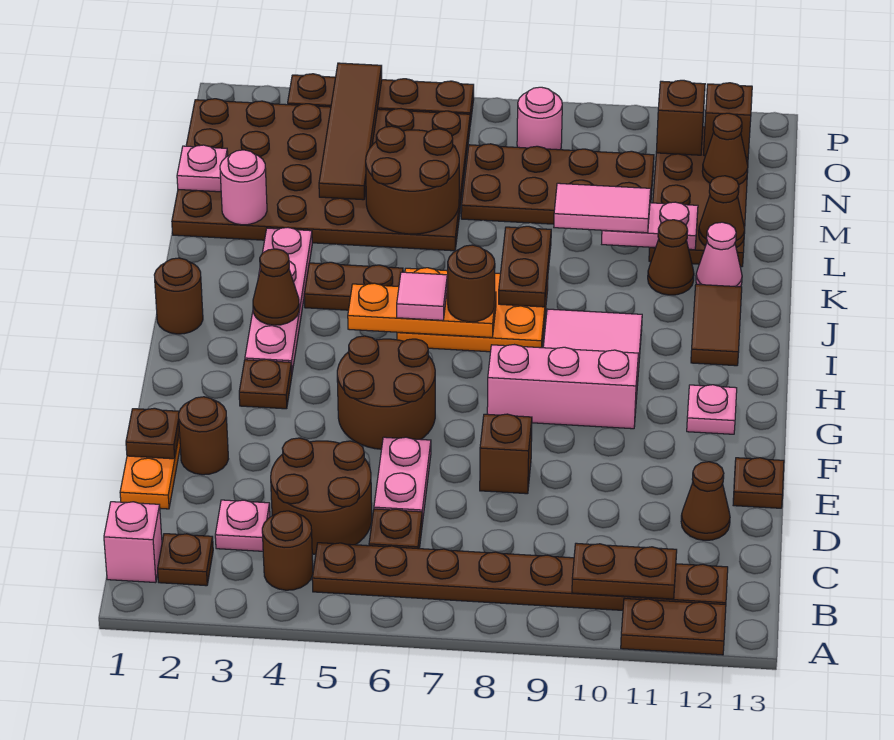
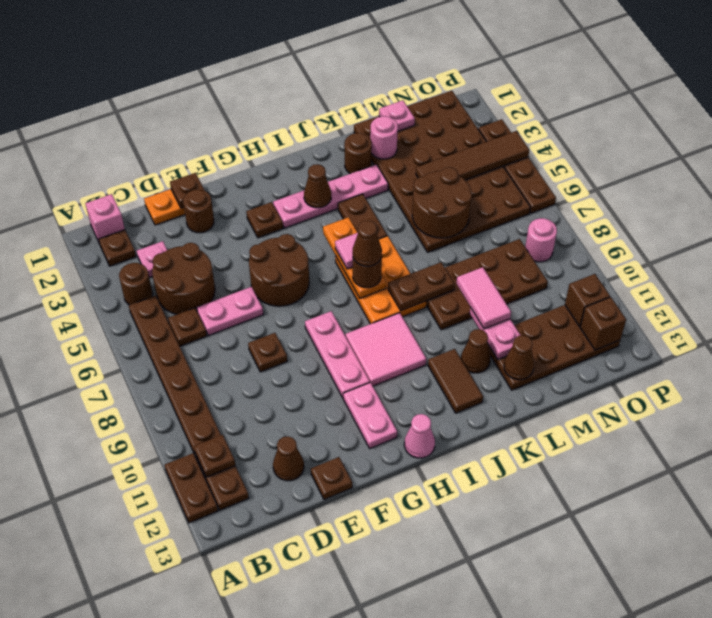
brown plate B10:B11 level 2 -> brown plate B11 level 2
brown brick E8 level 1 -> brown plate E8 level 1
pink brick G8:G10 level 1 -> pink plate G8:G10 level 1
pink plate G12 level 1 -> pink plate G11:G12 level 1
brown round brick I1 level 1 -> brown round brick K2 level 1
brown tile I12:J12 level 1 -> brown tile J11:J12 level 1
pink cone K12 level 1 -> pink cone H13 level 1
brown plate M7:N10 level 1 -> brown plate K8:N9 level 1
brown cone N12 level 2 -> brown cone I7 level 4

